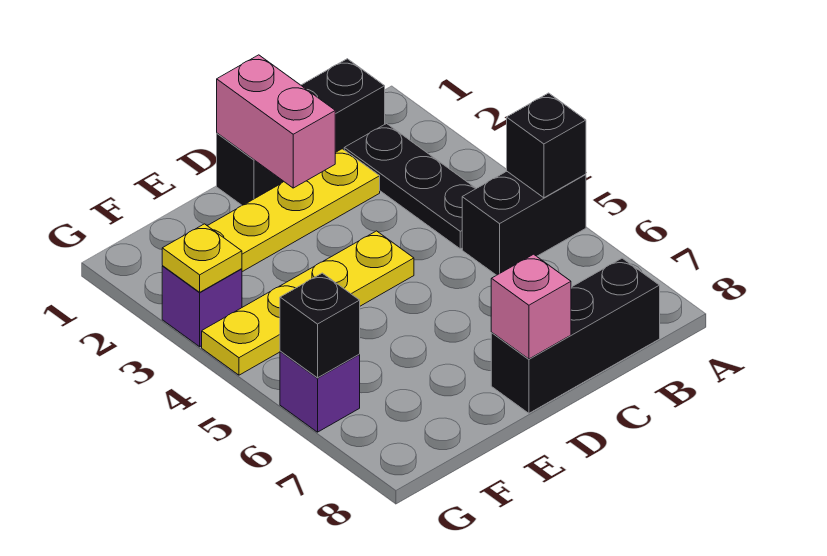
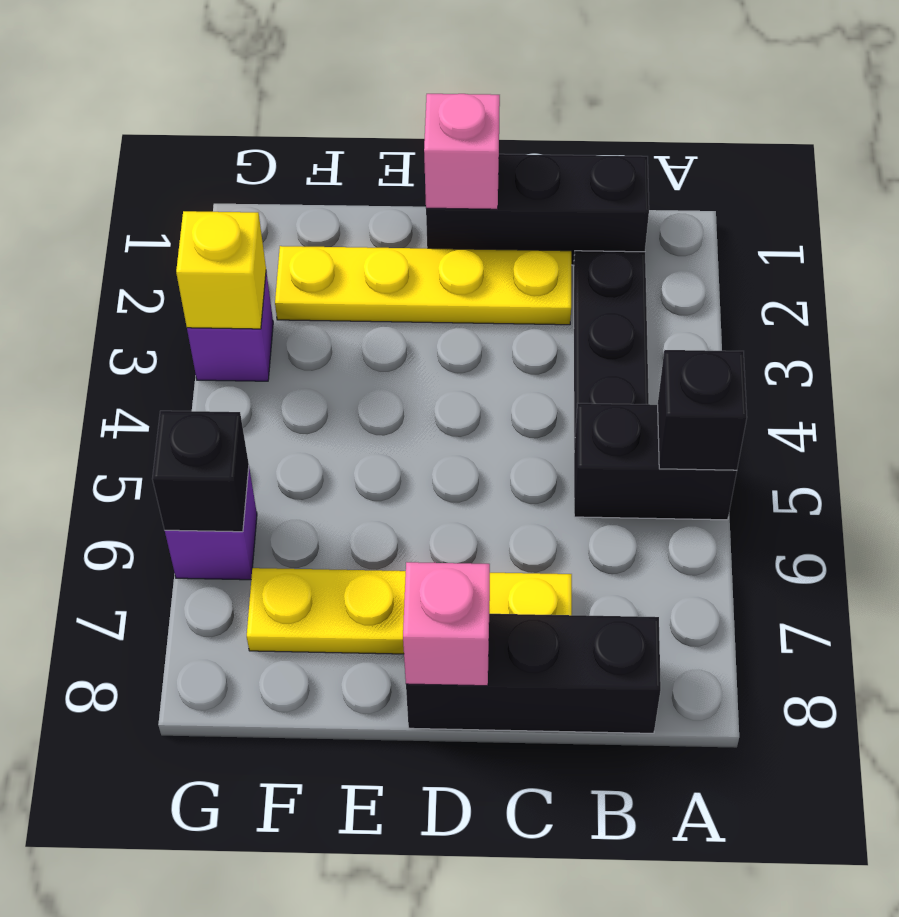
pink brick D1:D2 level 2 -> pink brick D1 level 2
yellow plate D4:G4 level 1 -> yellow plate C7:F7 level 1
yellow plate G3 level 2 -> yellow brick G3 level 2

